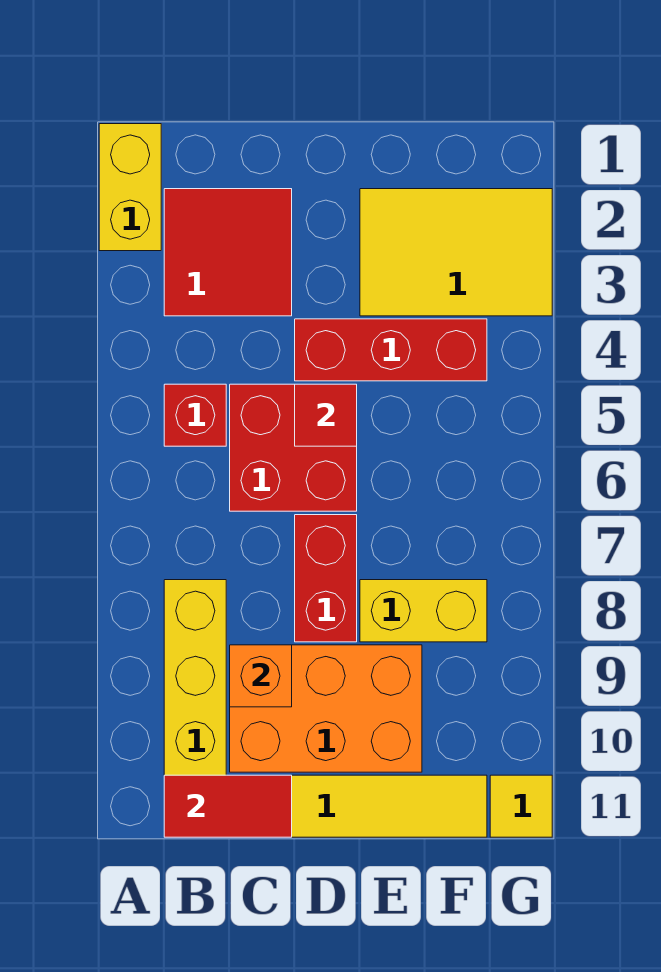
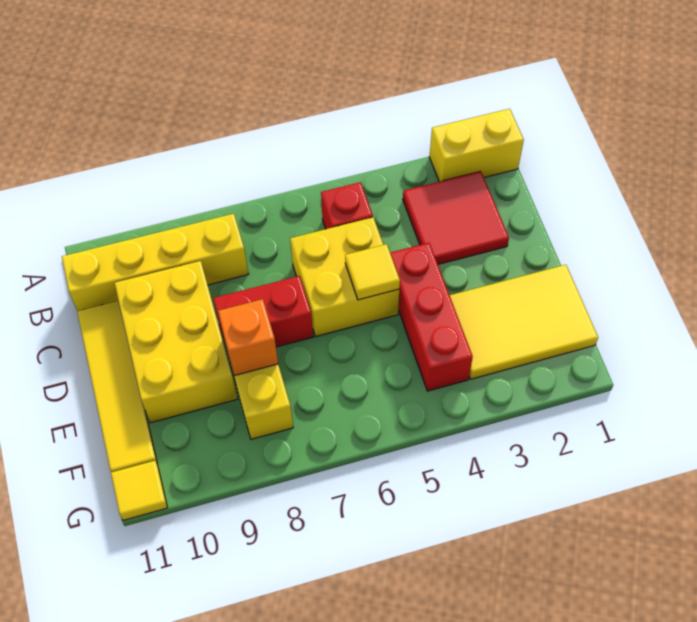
red tile B11:C11 level 2 -> none
red brick C5:D6 level 1 -> yellow brick C5:D6 level 1
orange brick C9:E10 level 1 -> yellow brick C9:E10 level 1
orange brick C9 level 2 -> orange brick E8 level 2
red tile D5 level 2 -> yellow tile D5 level 2
yellow tile E2:G3 level 1 -> yellow tile E1:F3 level 1

